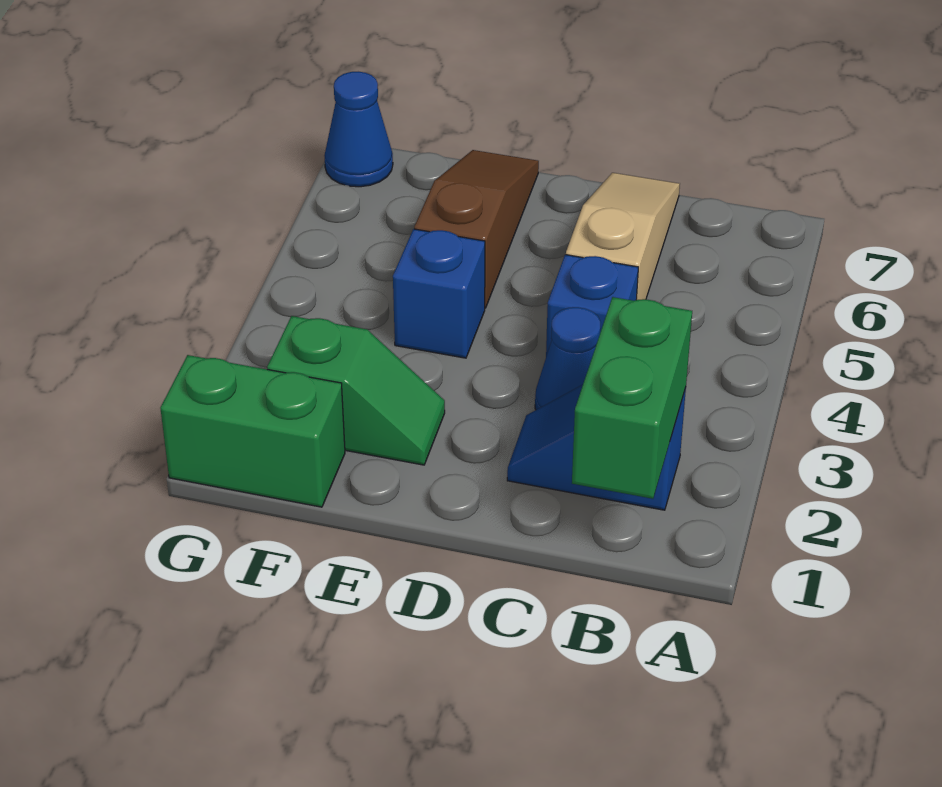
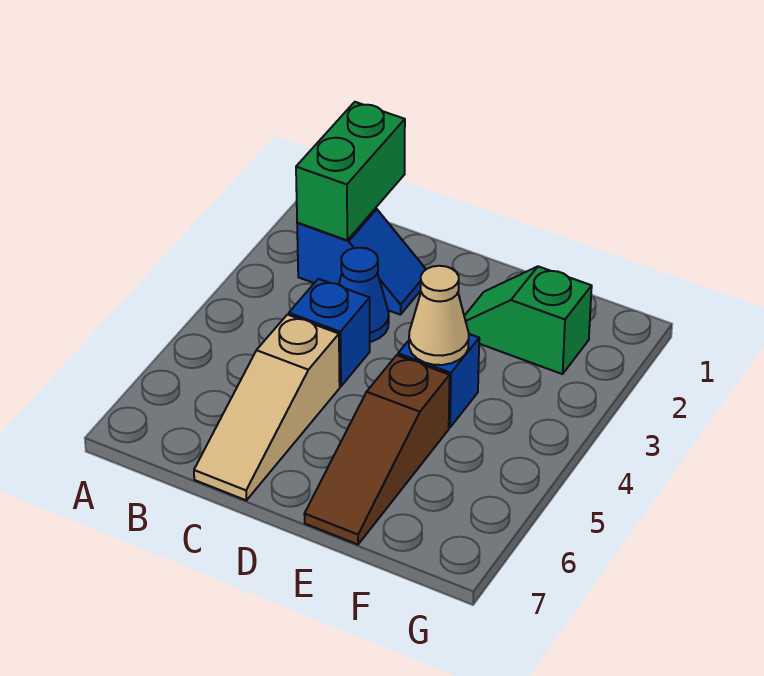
none -> tan cone E4 level 2
green brick F1:G1 level 1 -> none
blue cone G7 level 1 -> none

